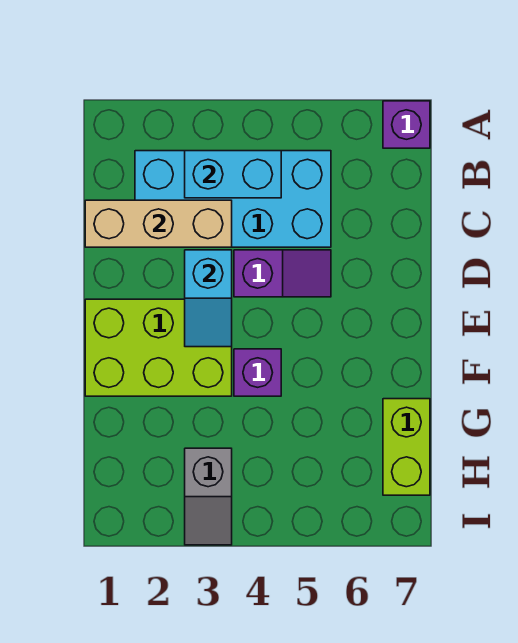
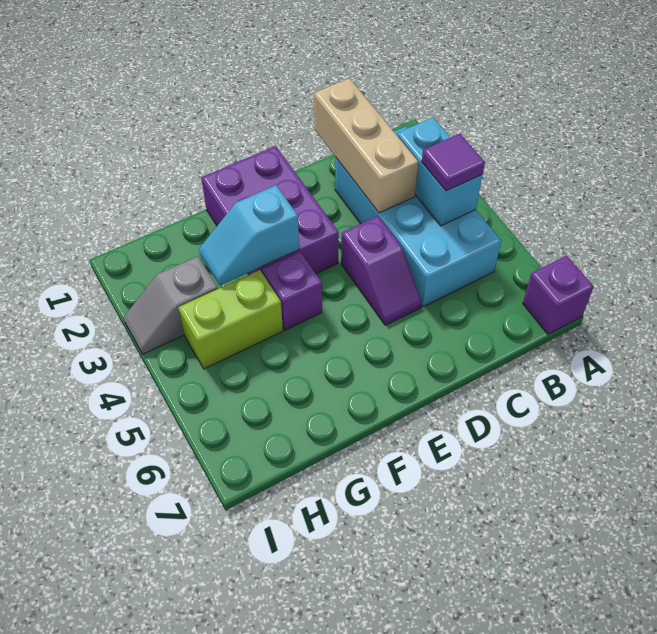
none -> purple tile B4 level 3
cyan slope D3:E3 level 2 top D -> cyan slope F3:G3 level 2 top F
lime brick E1:F3 level 1 -> purple brick E1:F3 level 1
lime brick G7:H7 level 1 -> lime brick G4:H4 level 1

